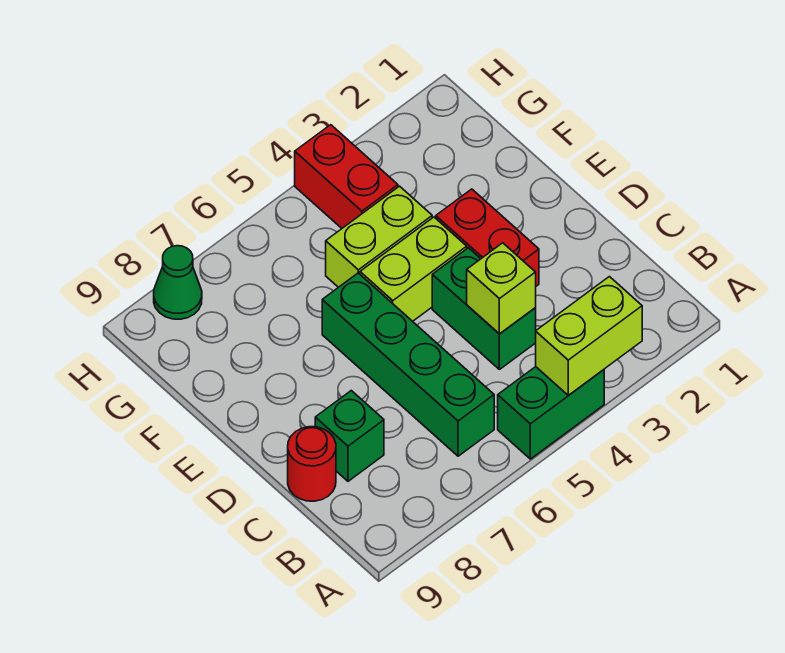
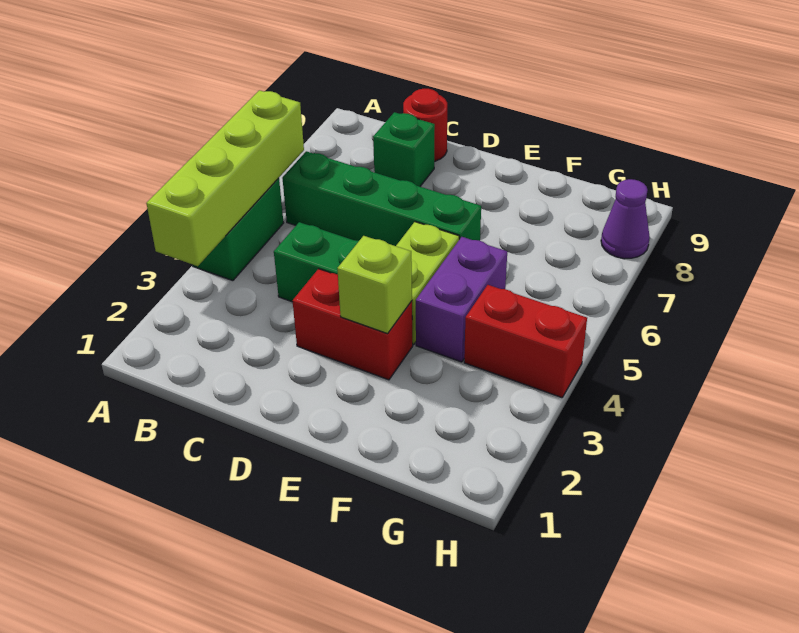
lime brick A3:A4 level 2 -> lime brick A3:A6 level 2
lime brick C4 level 2 -> lime brick E3 level 2
lime brick F4:F5 level 1 -> purple brick F4:F5 level 1
green cone H8 level 1 -> purple cone H8 level 1

